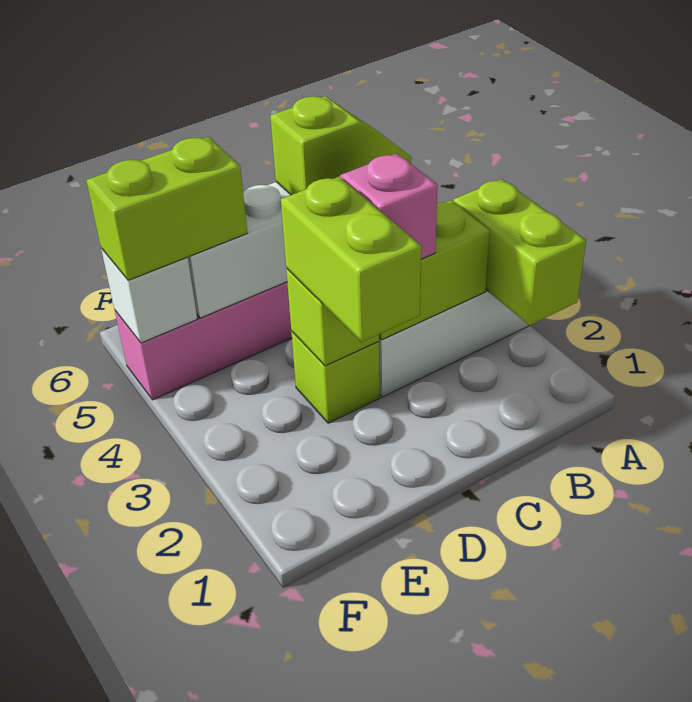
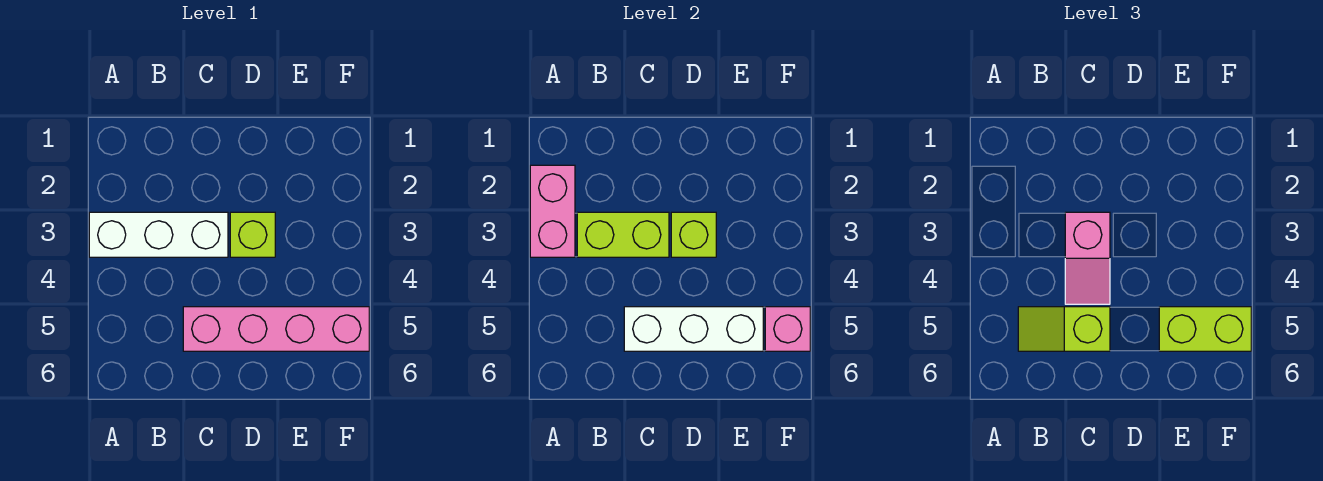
lime brick A2:A3 level 2 -> pink brick A2:A3 level 2
lime brick D2:D3 level 3 -> none
white brick F5 level 2 -> pink brick F5 level 2

